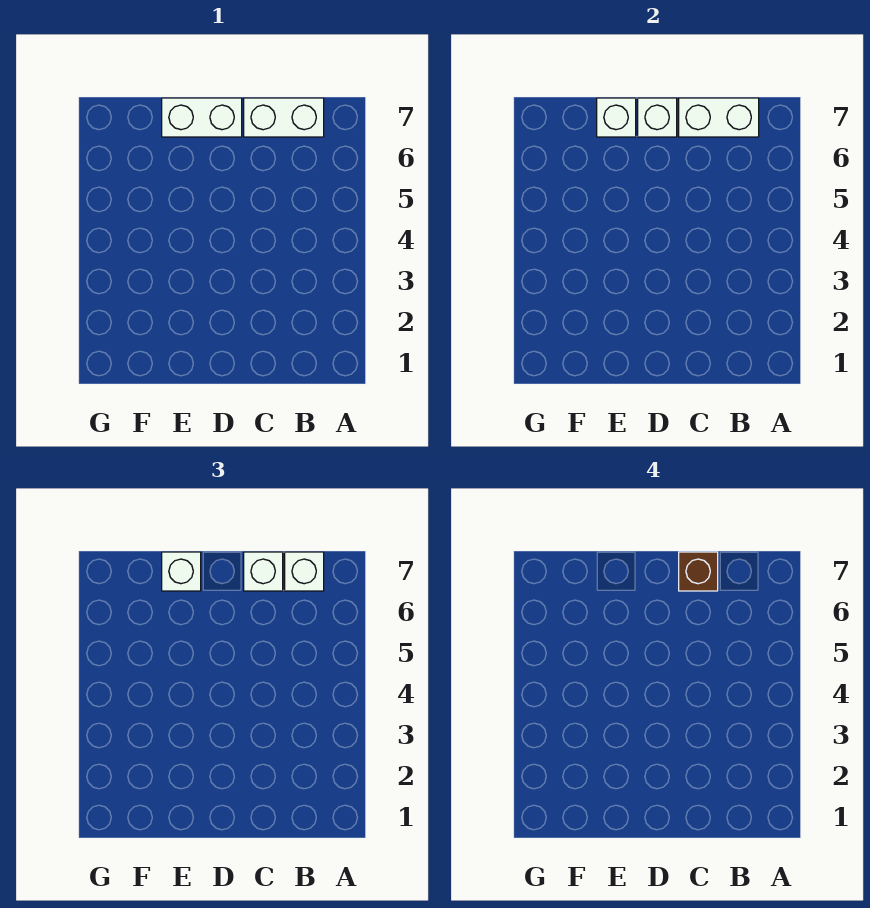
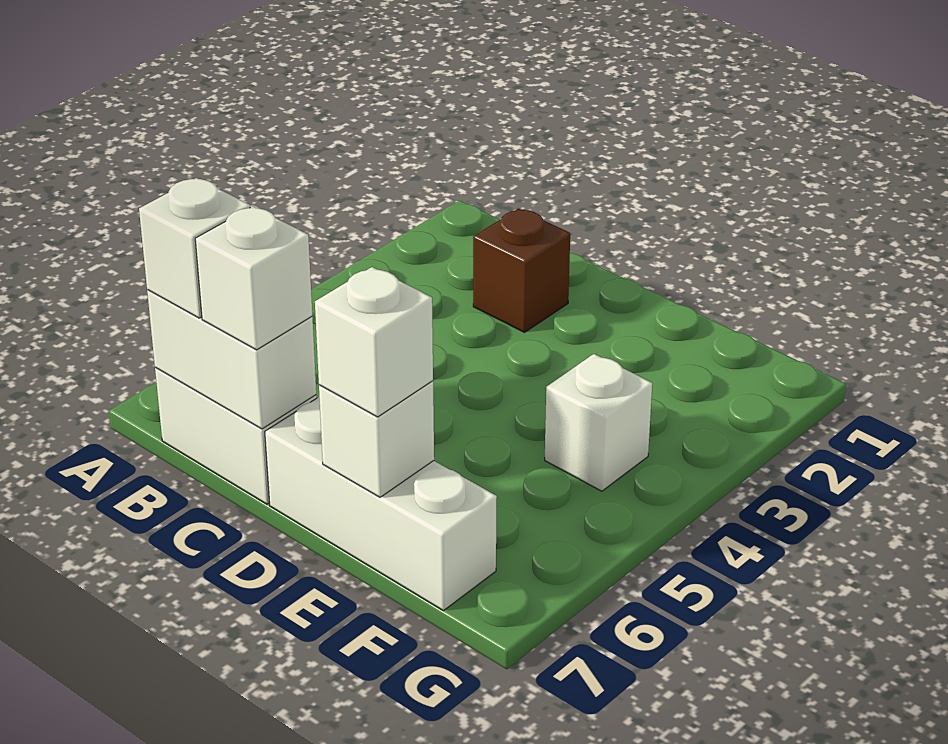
brown brick C7 level 4 -> brown brick C2 level 1
white brick D7:E7 level 1 -> white brick D7:F7 level 1
white brick D7 level 2 -> white brick F4 level 1

